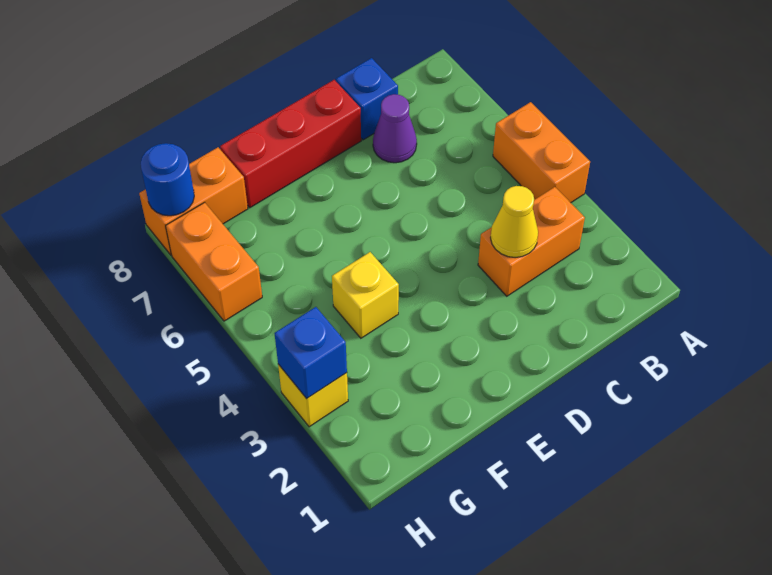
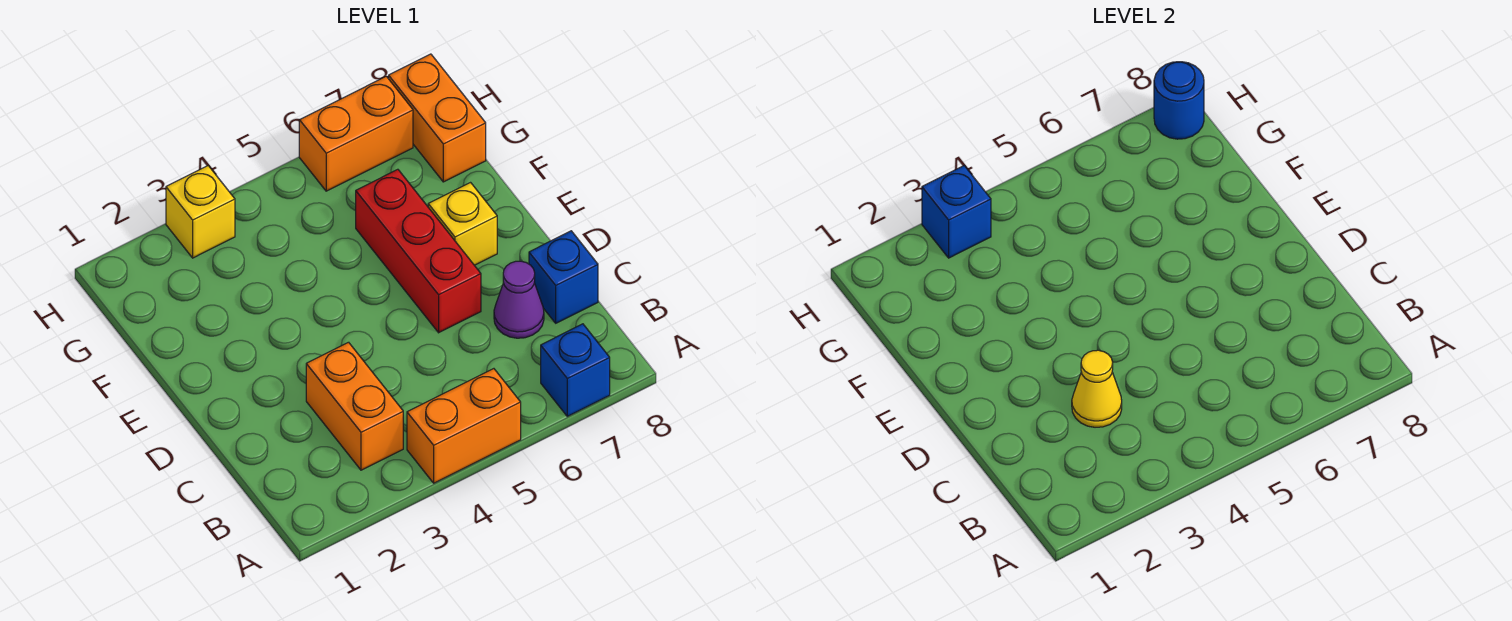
none -> blue brick A7 level 1
red brick D8:F8 level 1 -> red brick D6:F6 level 1
yellow brick F4 level 1 -> yellow brick E7 level 1

